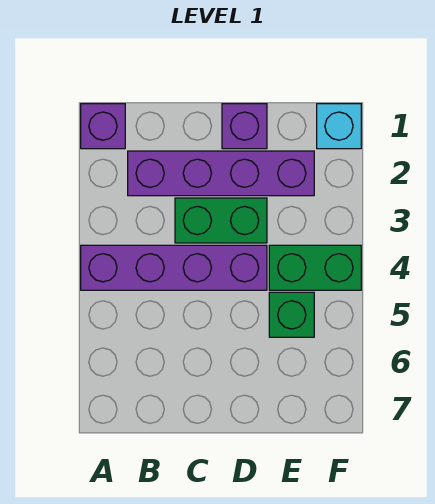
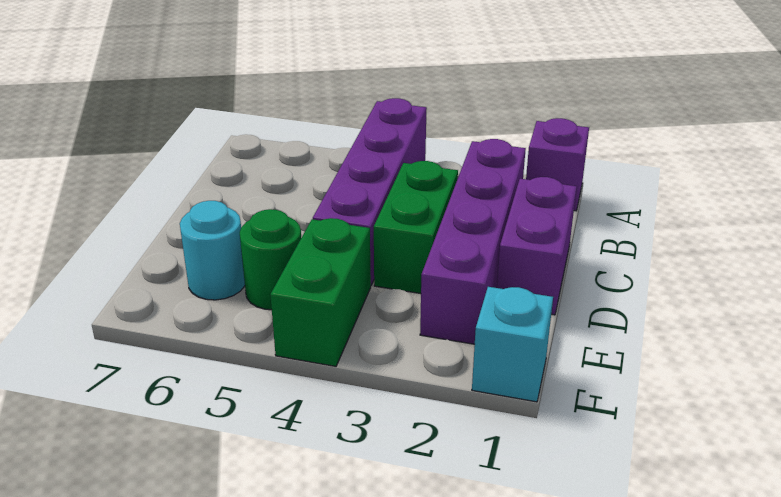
purple brick D1 level 1 -> purple brick C1:D1 level 1
green brick E5 level 1 -> green round brick E5 level 1
none -> cyan round brick E6 level 1

